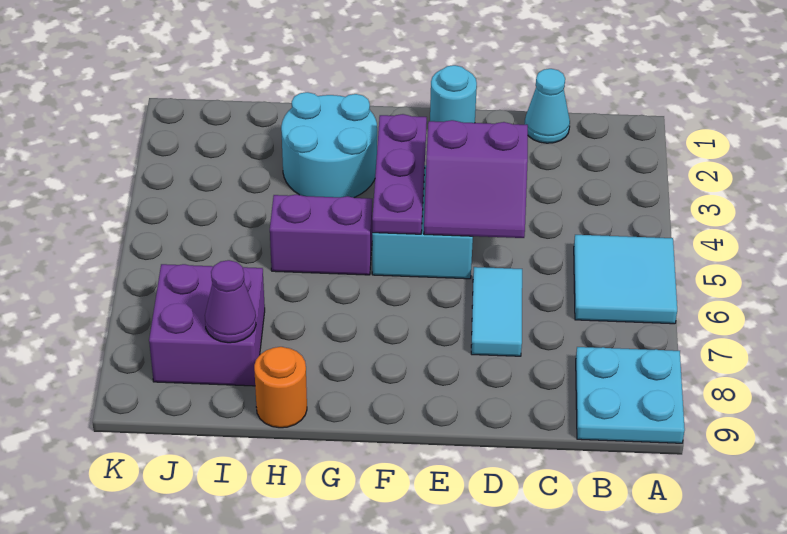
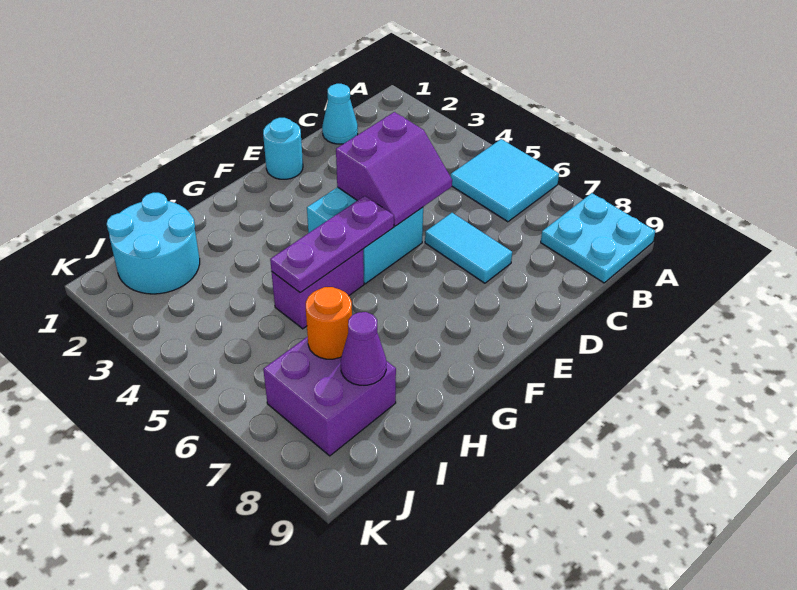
purple plate F3:F5 level 2 -> purple plate F5:H5 level 2
cyan round brick G2:H3 level 1 -> cyan round brick I1:J2 level 1
orange round brick H9 level 1 -> orange round brick I7 level 2

